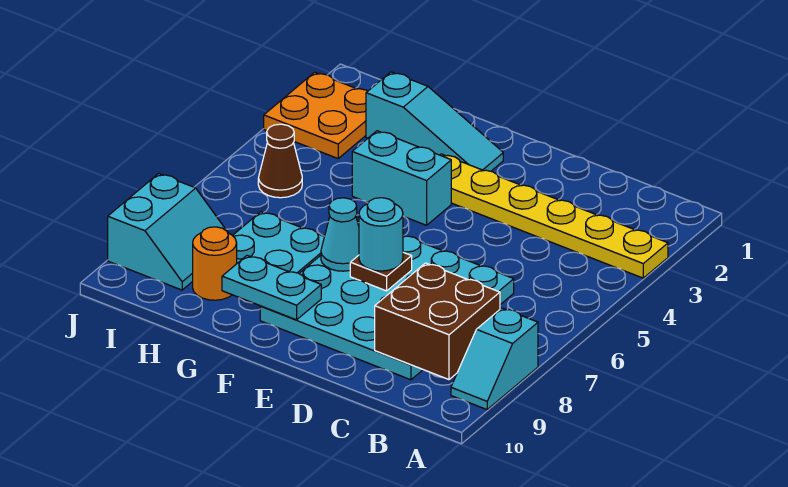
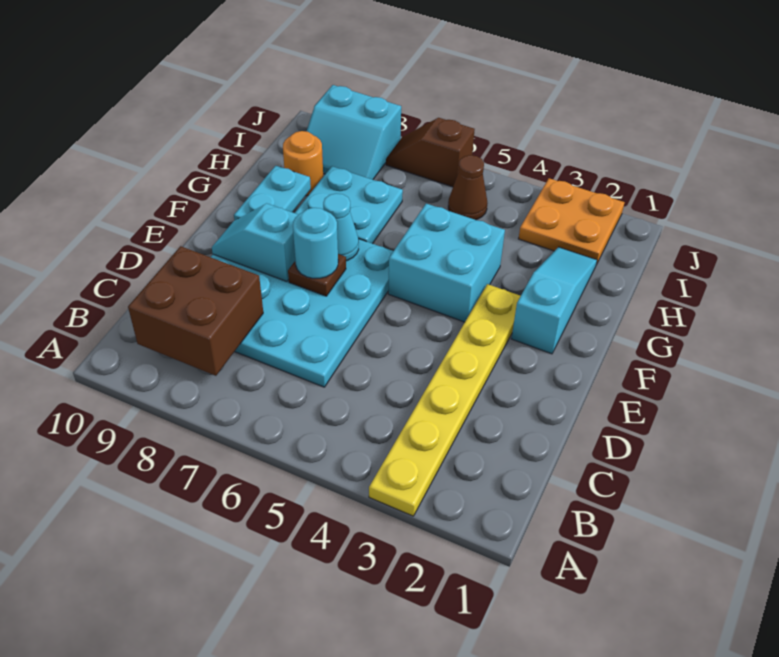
cyan slope A8:A9 level 1 top 8 -> cyan slope E8:E9 level 2 top 8
cyan slope F2:H2 level 1 top H -> cyan slope F2:H2 level 1 top F
cyan brick F4:G4 level 1 -> cyan brick F4:G5 level 1
none -> brown slope J6:J7 level 1 top 6

